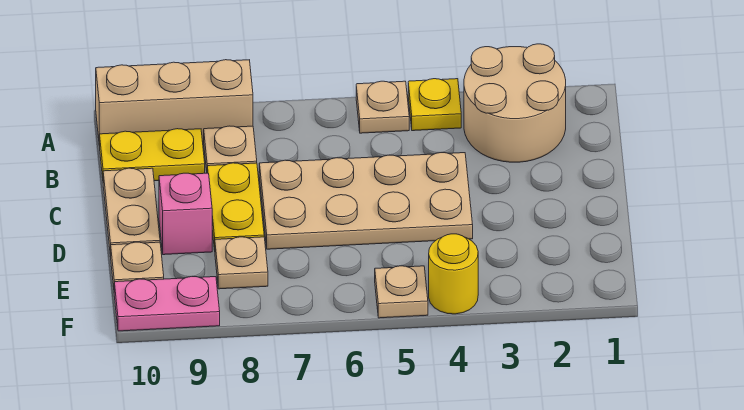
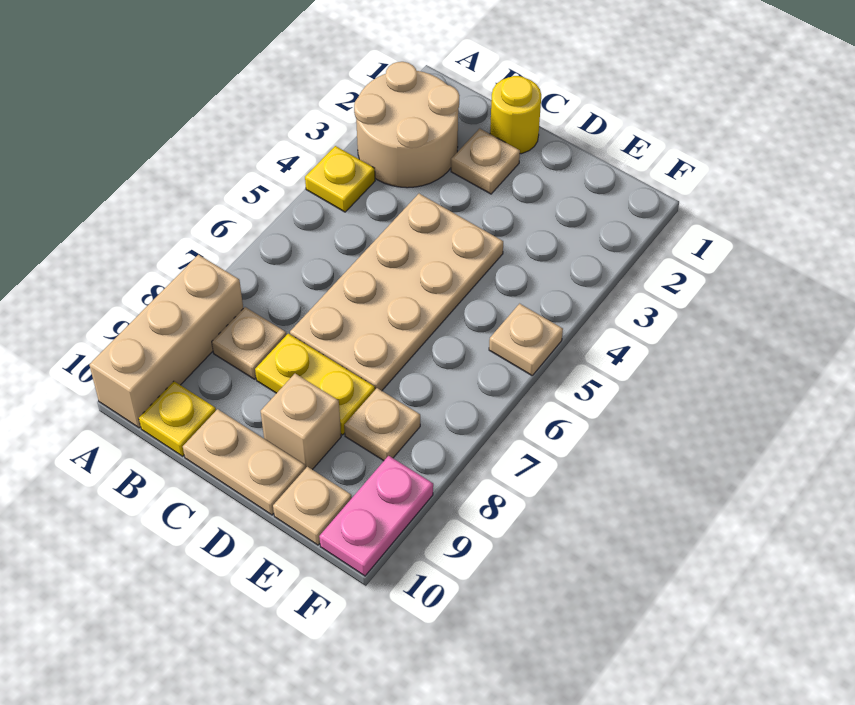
tan plate A5 level 1 -> tan plate C2 level 1
yellow plate B9:B10 level 1 -> yellow plate B10 level 1
pink brick D9 level 1 -> tan brick D9 level 1
yellow round brick F4 level 1 -> yellow round brick C1 level 1

